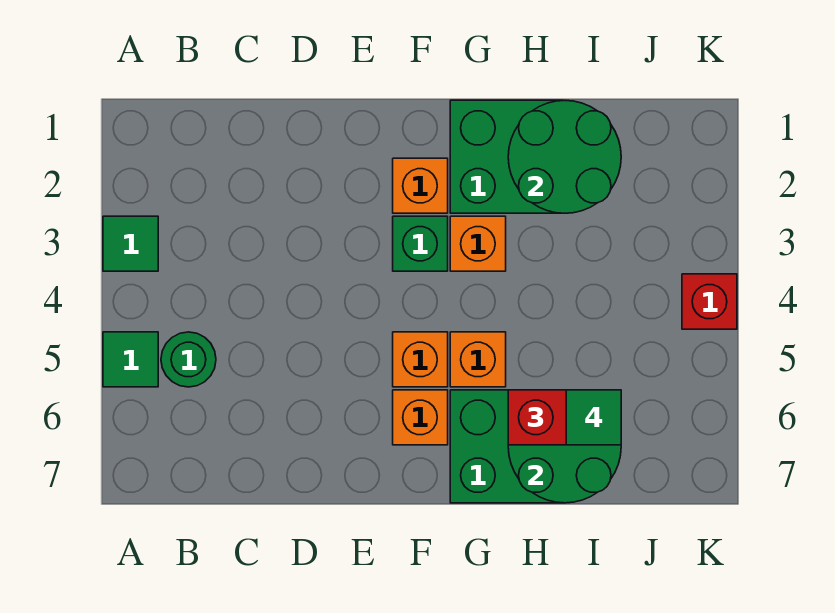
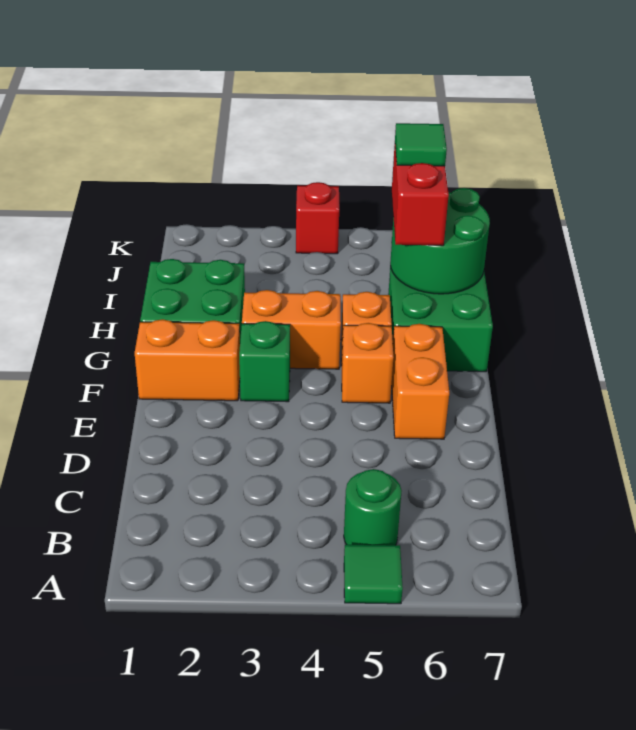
green tile A3 level 1 -> none
orange brick F2 level 1 -> orange brick F1:F2 level 1
orange brick F6 level 1 -> orange brick E6:F6 level 1
orange brick G3 level 1 -> orange brick G3:G4 level 1
green round brick H1:I2 level 2 -> none

